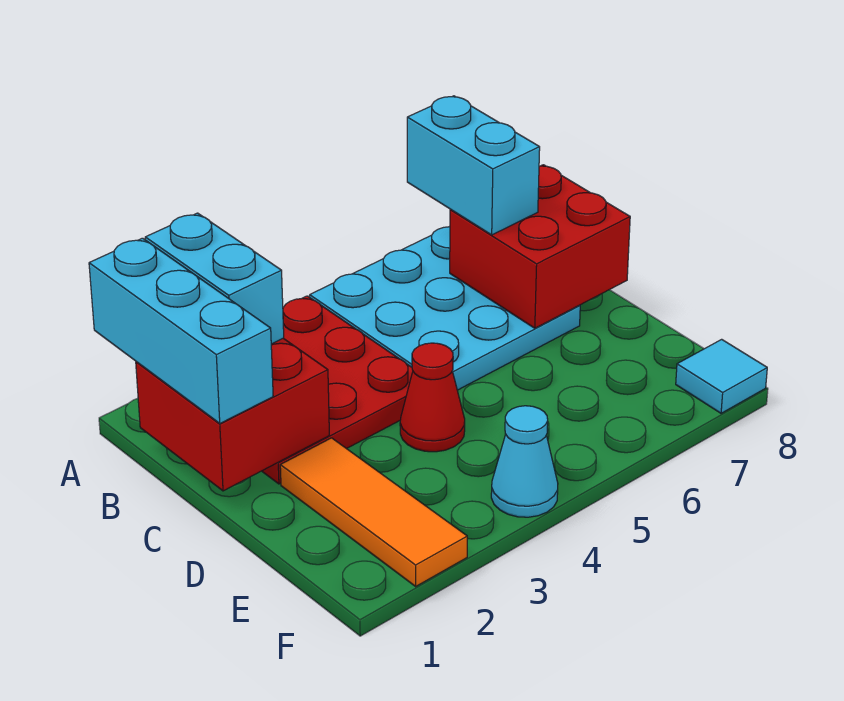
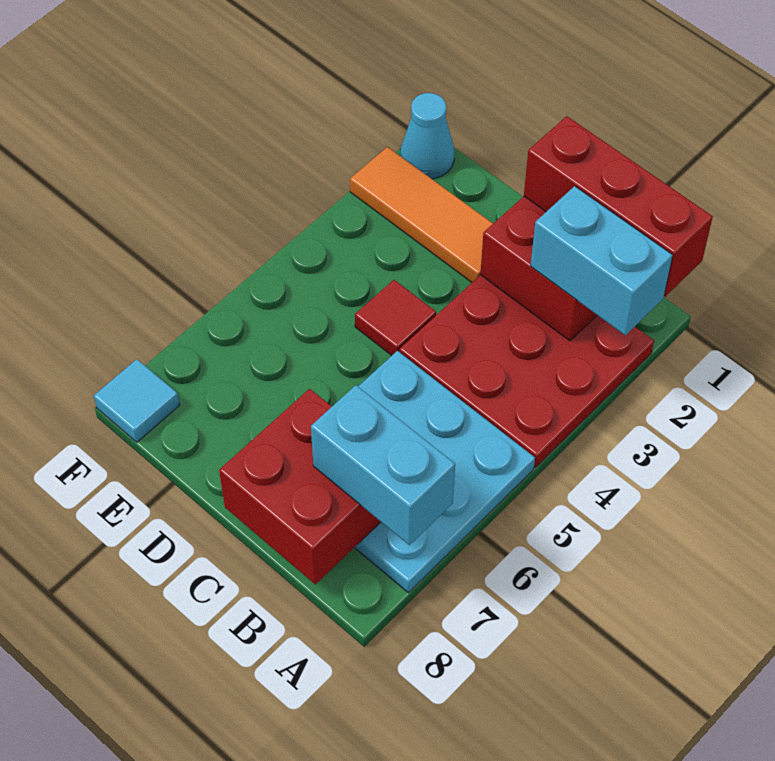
cyan brick A1:C1 level 3 -> red brick A1:C1 level 3
red cone D4 level 1 -> red tile D4 level 1
cyan cone F4 level 1 -> cyan cone F1 level 1

